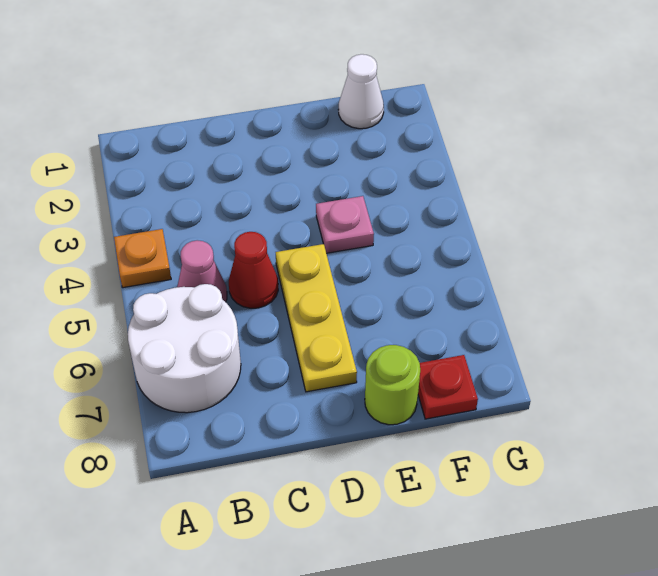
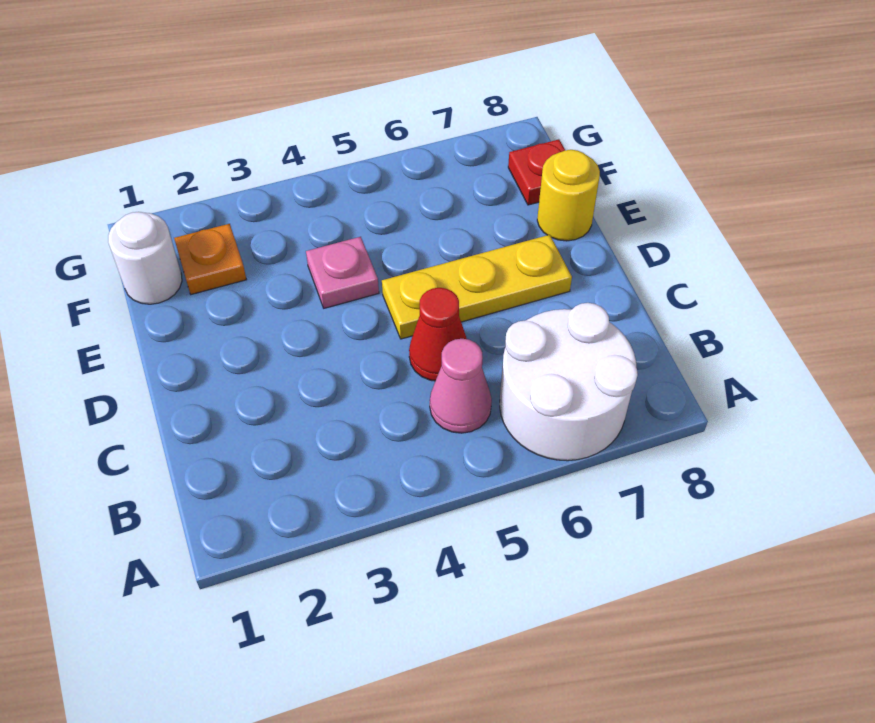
orange plate A4 level 1 -> orange plate F2 level 1
lime round brick E8 level 1 -> yellow round brick E8 level 1
white cone F1 level 1 -> white round brick F1 level 1

